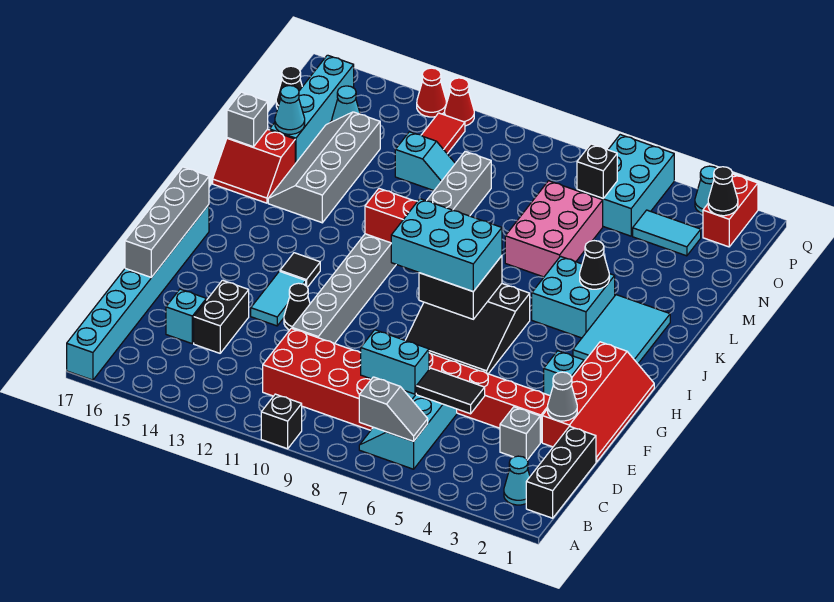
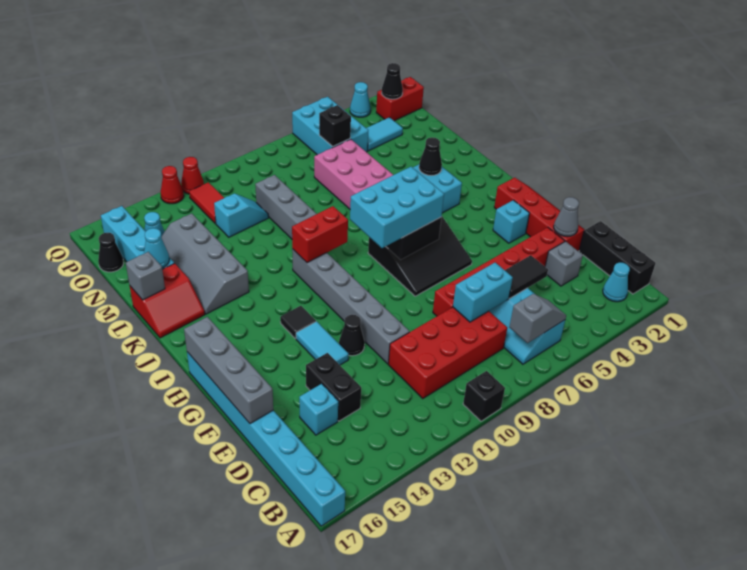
cyan tile I2:K3 level 1 -> none
red brick P2:Q2 level 1 -> red brick P1:P2 level 1

